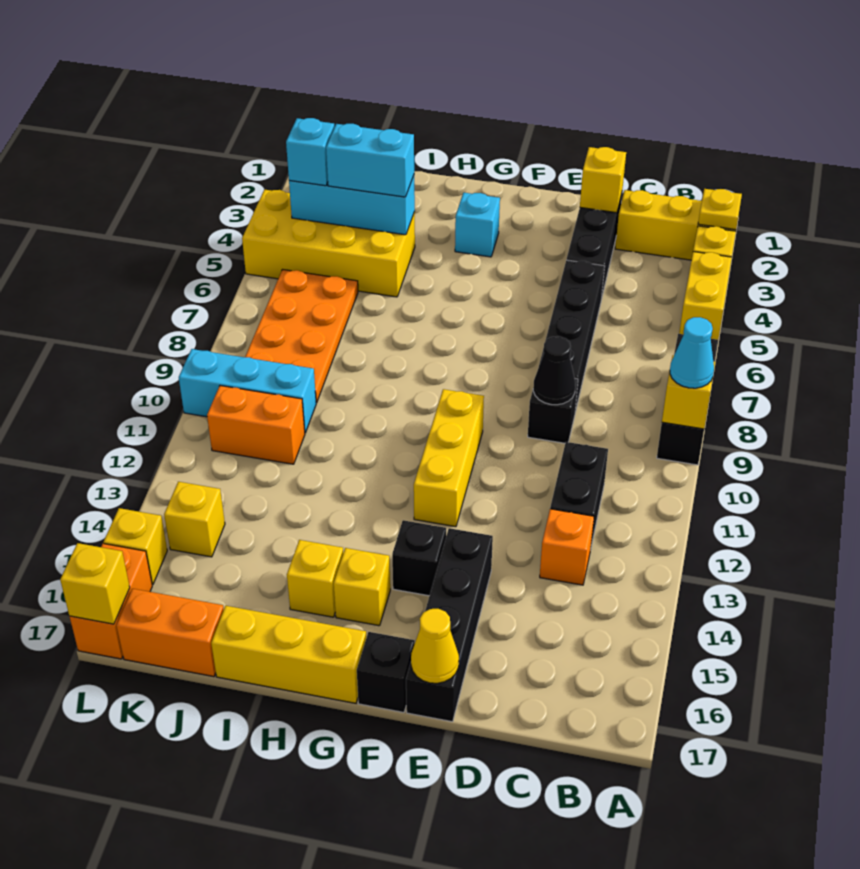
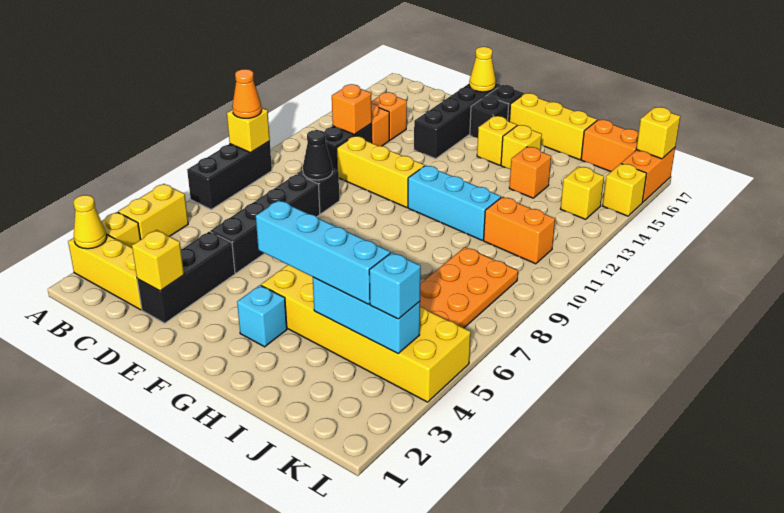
yellow plate A2 level 2 -> yellow cone A2 level 2
cyan cone A9 level 3 -> orange cone A9 level 3
none -> orange brick C12 level 2
none -> orange brick C14 level 1
yellow brick F10:F12 level 1 -> yellow brick D11:F11 level 1
black brick F14 level 1 -> black brick F16 level 1
yellow brick I4:L5 level 1 -> yellow brick G4:L5 level 1
cyan brick I4:J4 level 3 -> cyan brick G4:J4 level 3
none -> orange brick I14 level 1
cyan brick J10:L10 level 1 -> cyan brick G11:I11 level 1

